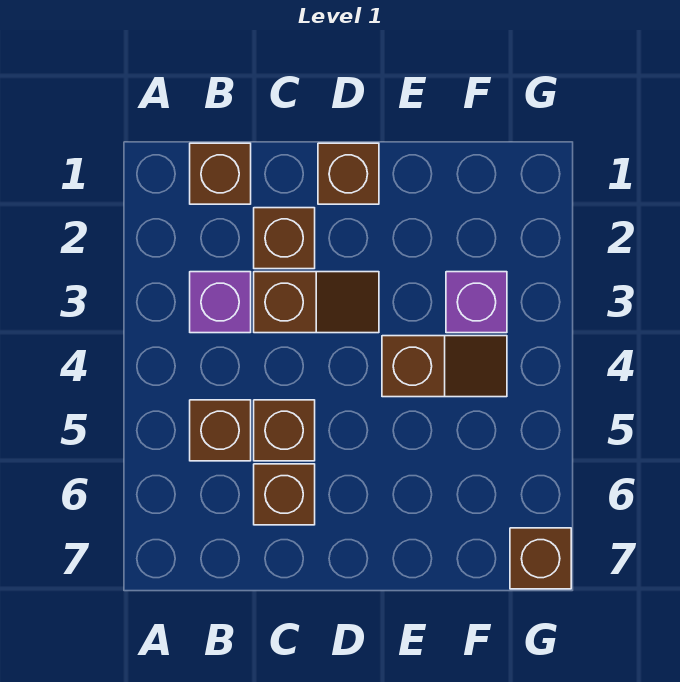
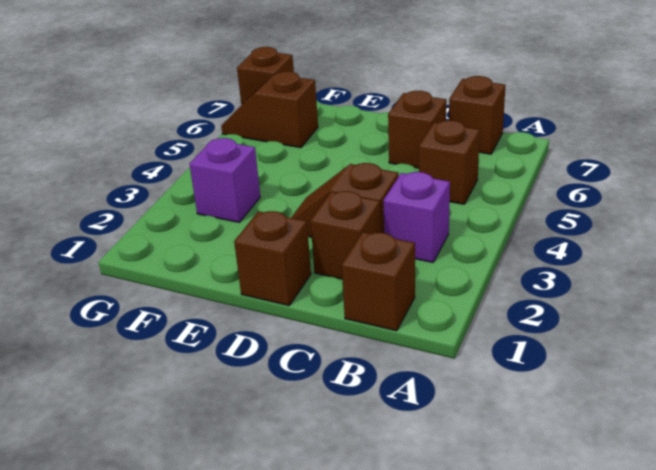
brown brick C5 level 1 -> brown brick B7 level 1
brown slope E4:F4 level 1 top E -> brown slope F6:G6 level 1 top F

